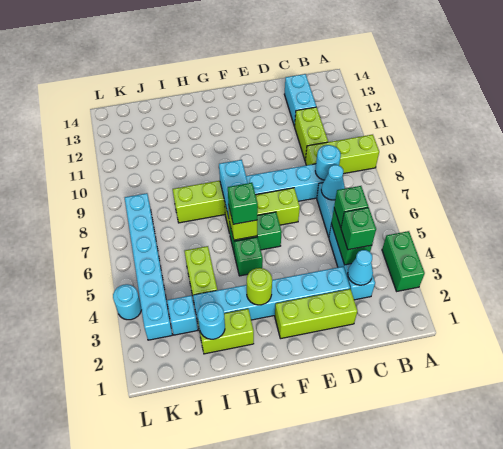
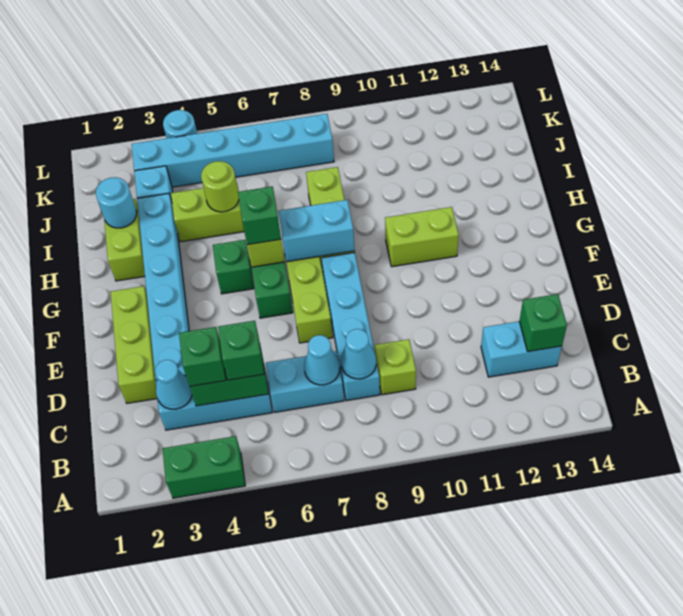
lime brick A9:C9 level 1 -> lime brick C9 level 1
cyan round brick C8 level 2 -> cyan cone C8 level 2
lime brick C10:C11 level 1 -> lime brick G10:G11 level 1
none -> green brick C13 level 2
lime round brick G3 level 2 -> lime round brick I5 level 2

